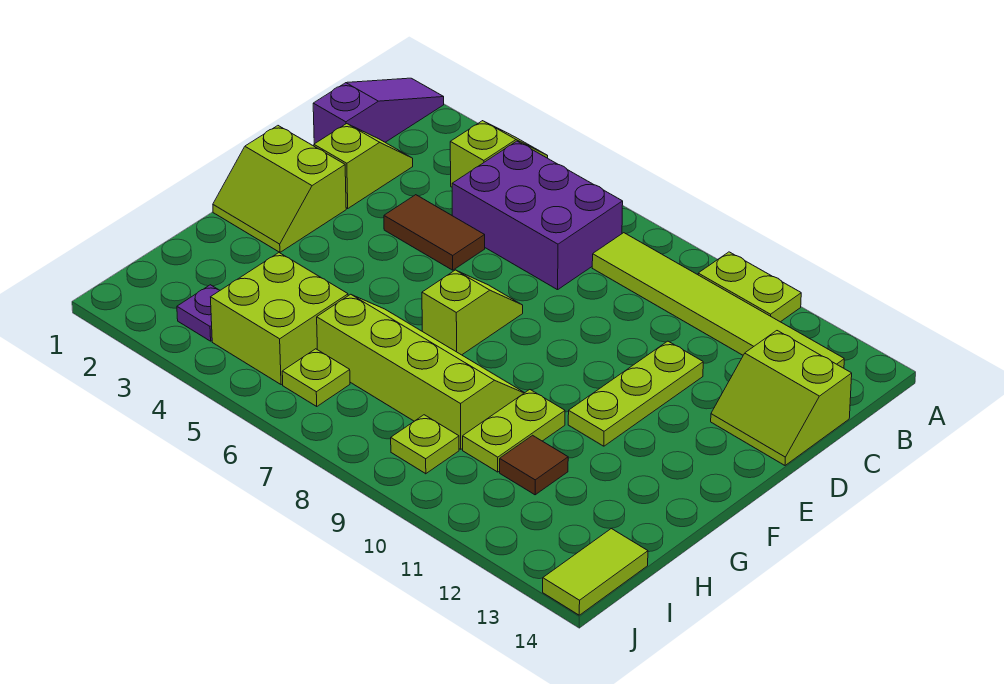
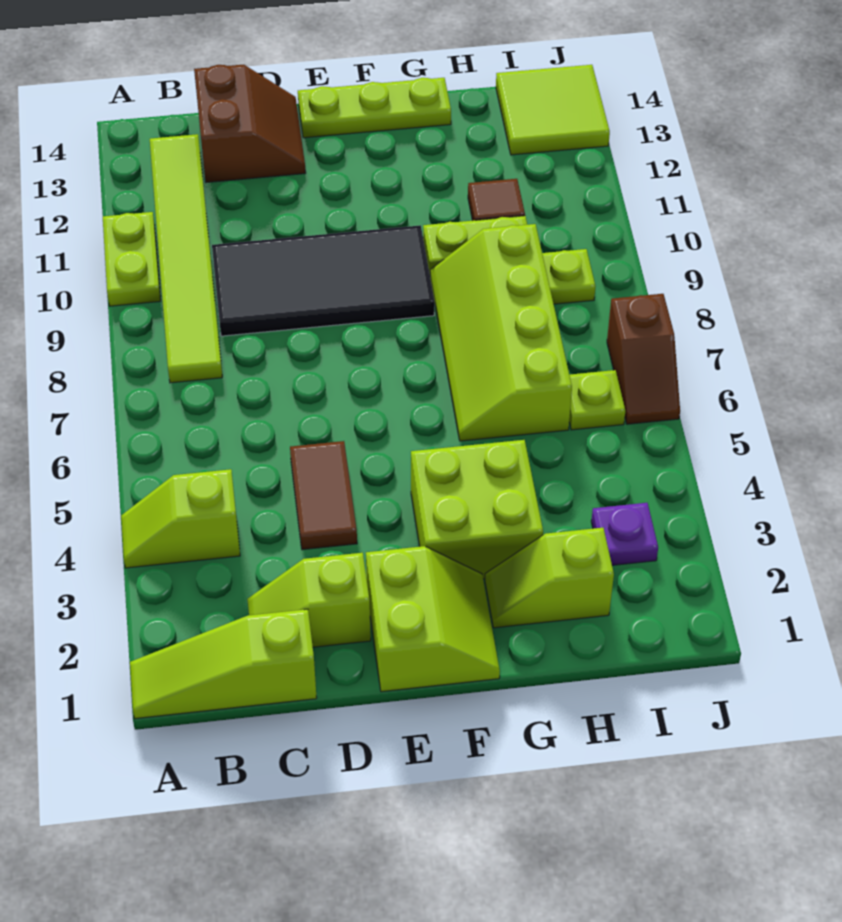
purple slope A1:C1 level 1 top C -> lime slope A1:C1 level 1 top C
purple brick B5:C7 level 1 -> none
none -> black tile C9:F10 level 1
lime slope C13:D14 level 1 top C -> brown slope C13:D14 level 1 top C
lime plate D11:F11 level 1 -> lime plate E14:G14 level 1
lime slope E7:F7 level 1 top F -> lime slope G2:H2 level 1 top H
lime brick H4:I5 level 1 -> lime brick F3:G4 level 1
lime tile I14:J14 level 1 -> lime tile I13:J14 level 1
none -> brown slope J6:J7 level 1 top 7

